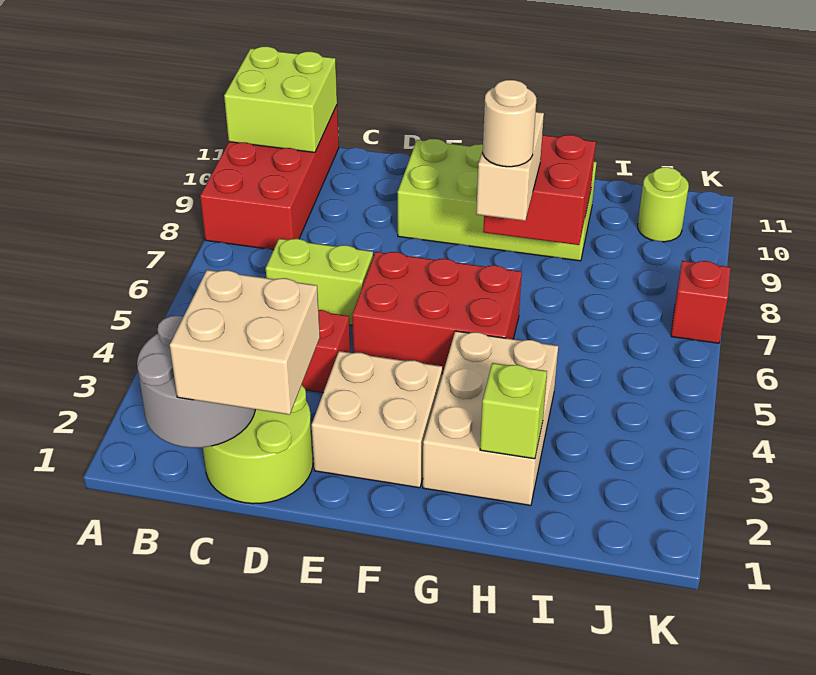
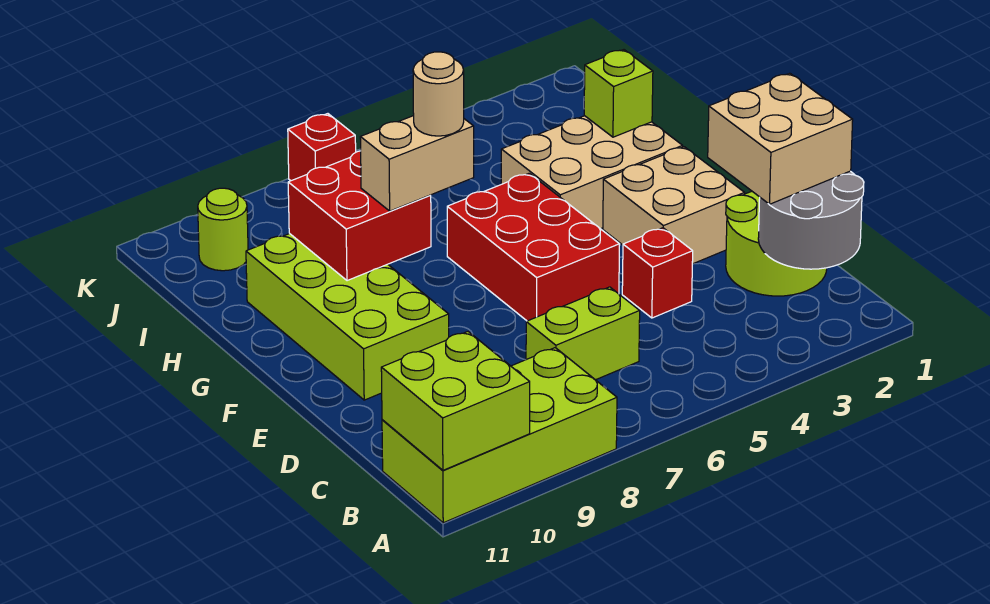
red brick A8:B11 level 1 -> lime brick A8:B11 level 1
lime brick C6:D6 level 1 -> lime brick C6:C7 level 1

